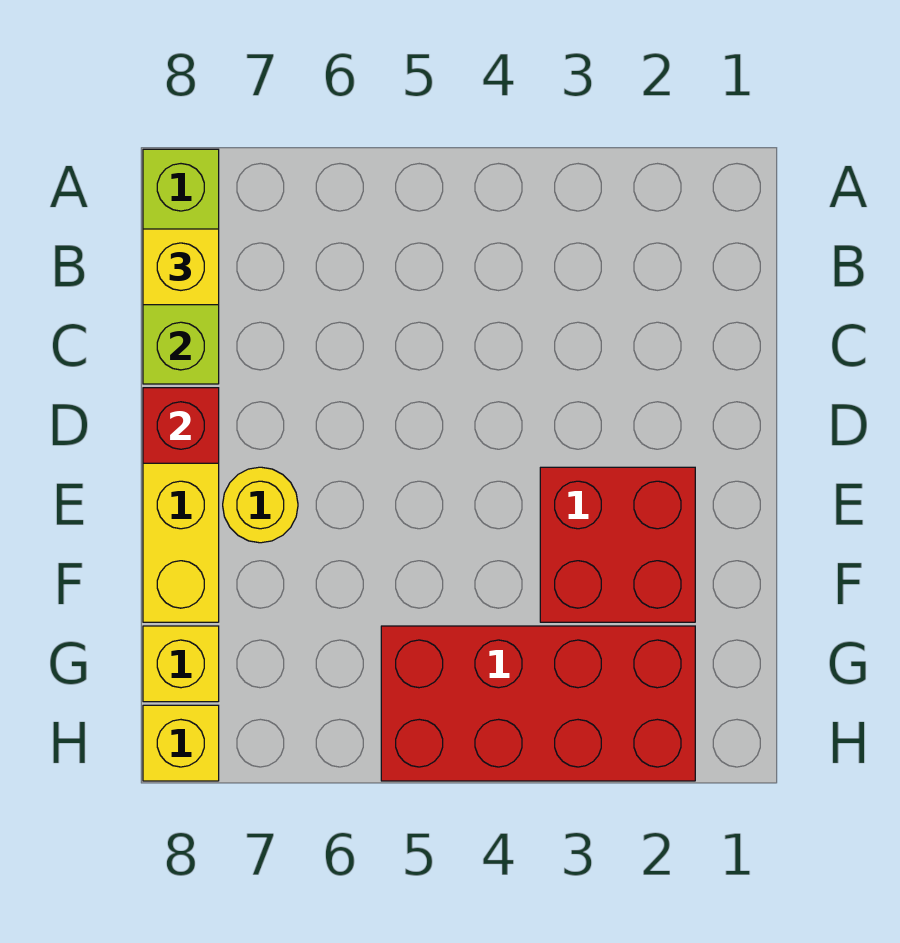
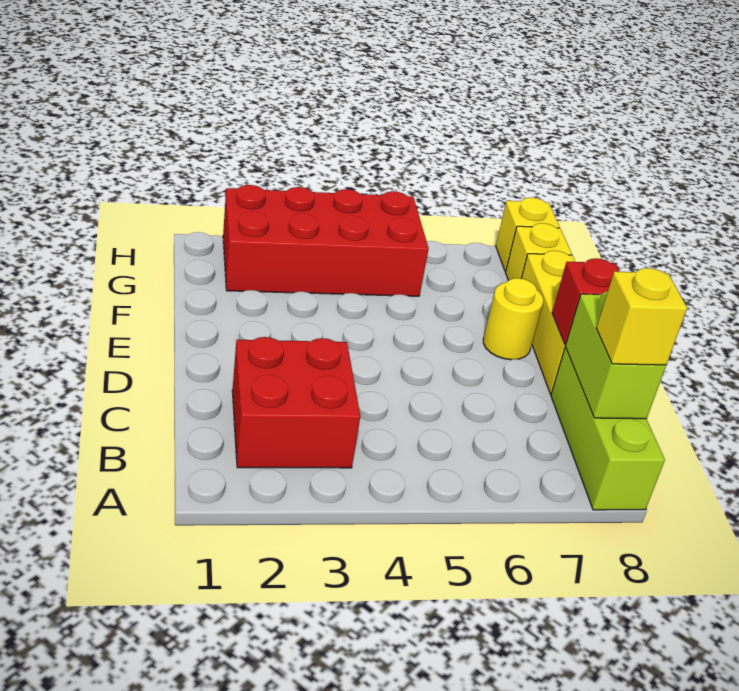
red brick E2:F3 level 1 -> red brick B2:C3 level 1

